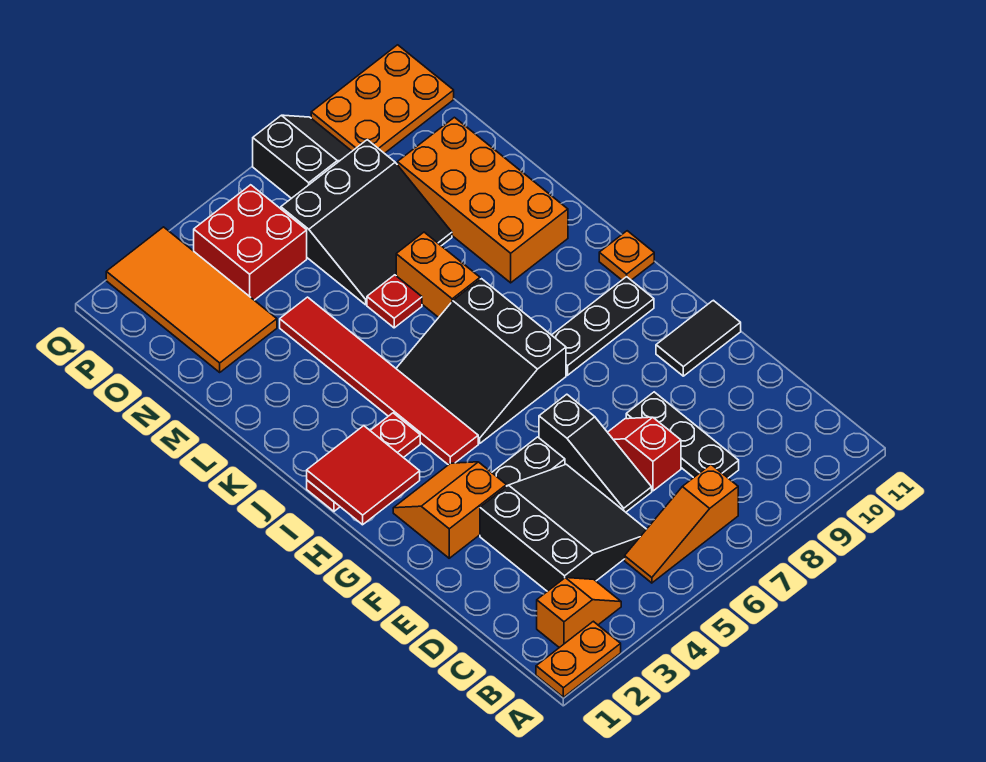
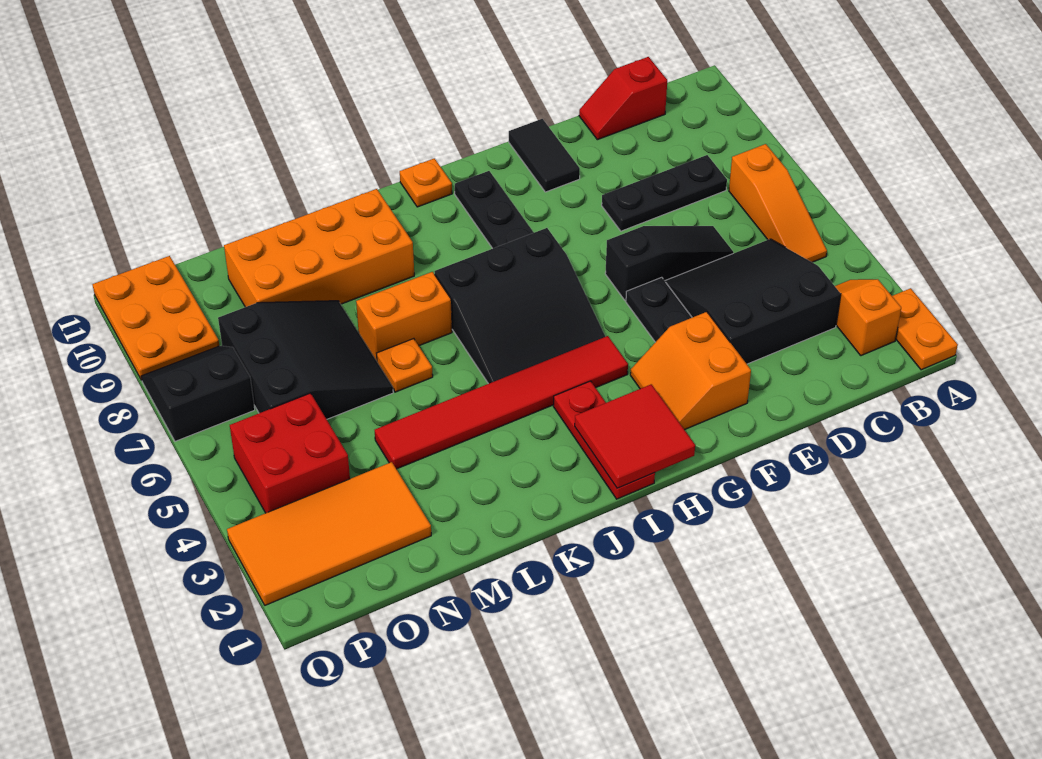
red slope D7:E7 level 1 top D -> red slope C11:D11 level 1 top C
red plate L6 level 1 -> orange plate L6 level 1

